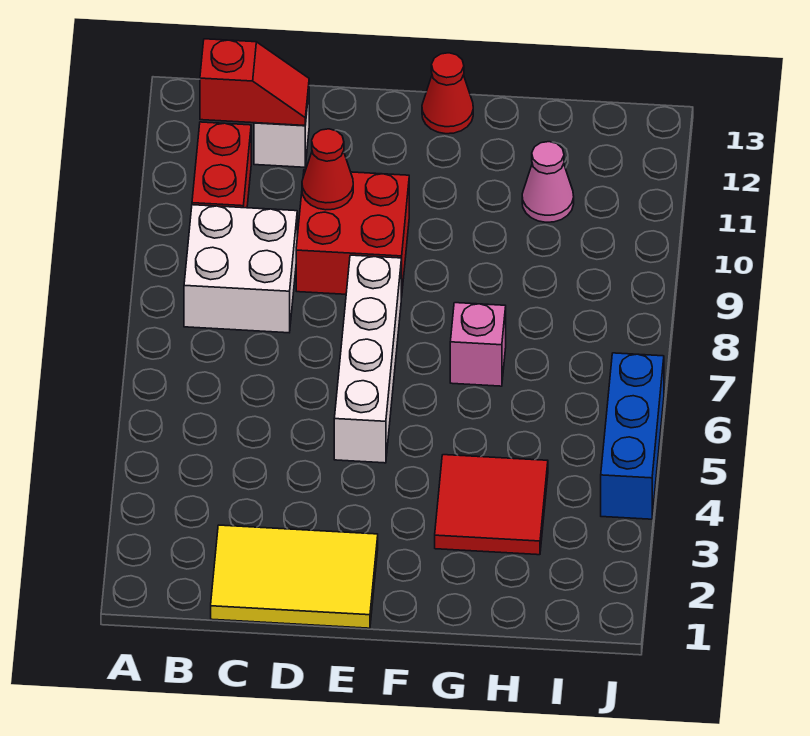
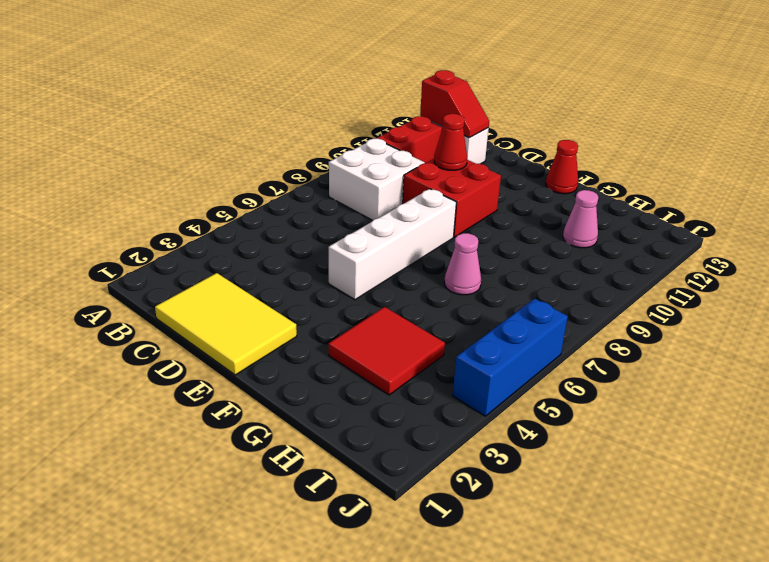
pink brick G7 level 1 -> pink cone G7 level 1

